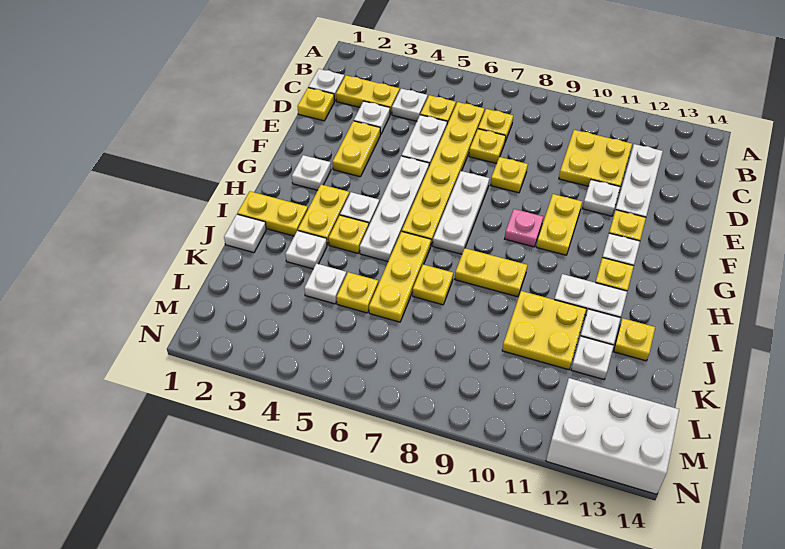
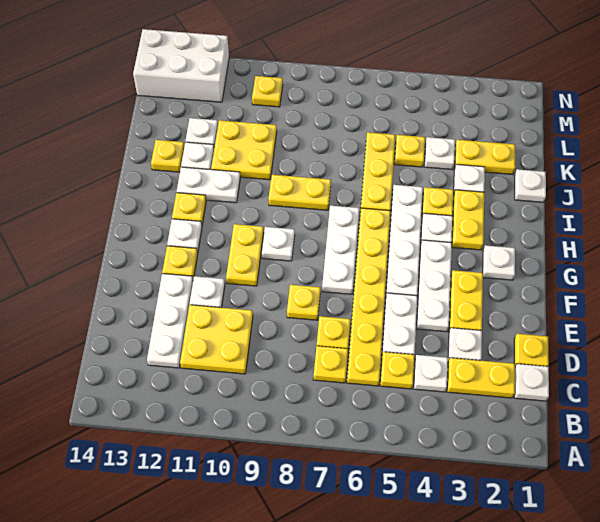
none -> white plate E4:G4 level 1
pink plate G9 level 1 -> white plate G9 level 1
yellow plate I1:I2 level 1 -> yellow plate K2:K3 level 1
yellow plate J7 level 1 -> yellow plate M10 level 1

